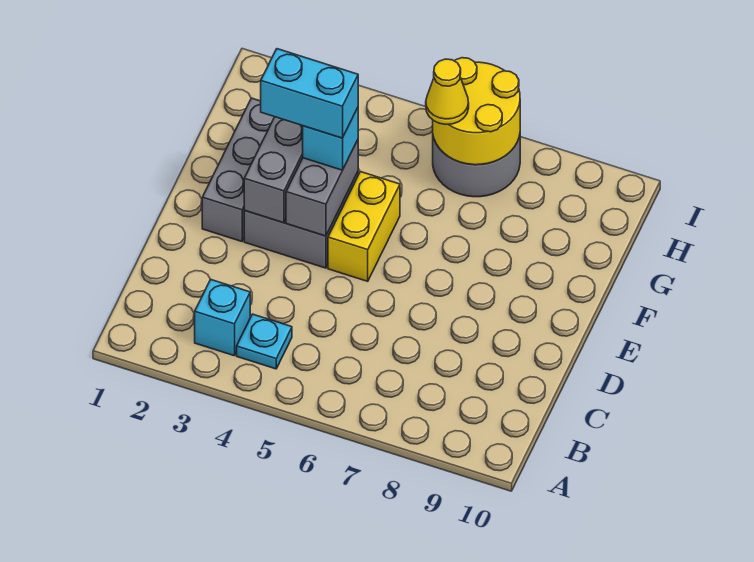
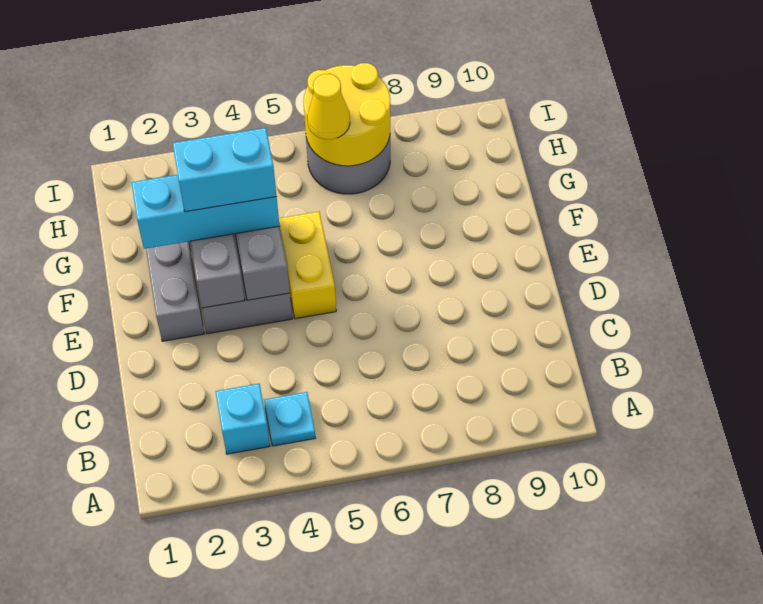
cyan brick F4 level 3 -> cyan brick F2:F4 level 3

